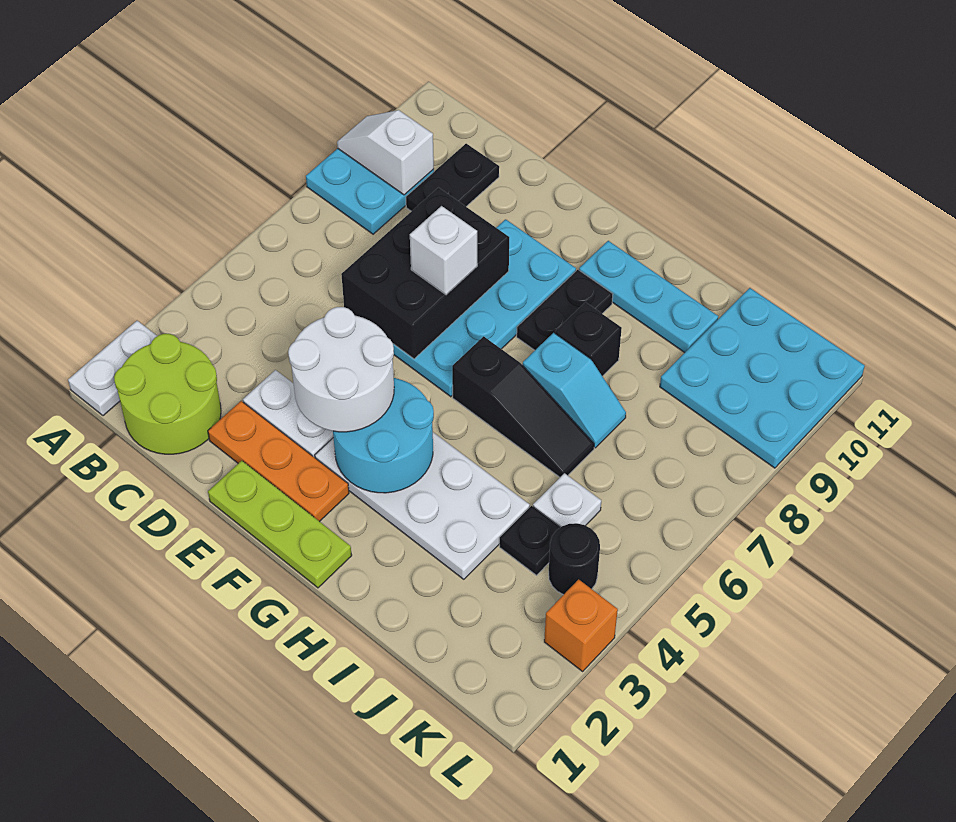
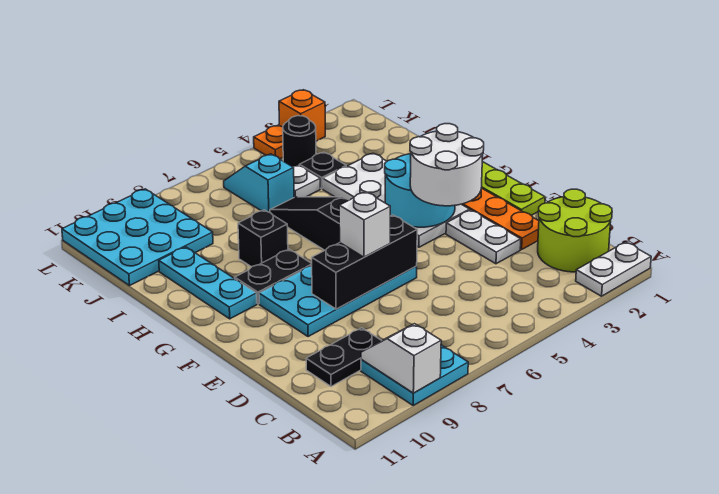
white slope A9:B9 level 2 top B -> white slope A9:B9 level 2 top A
black brick D6:E8 level 2 -> black brick E6:E8 level 2
cyan slope H7:I7 level 1 top H -> cyan slope J6:K6 level 1 top J
none -> orange plate L4 level 1

